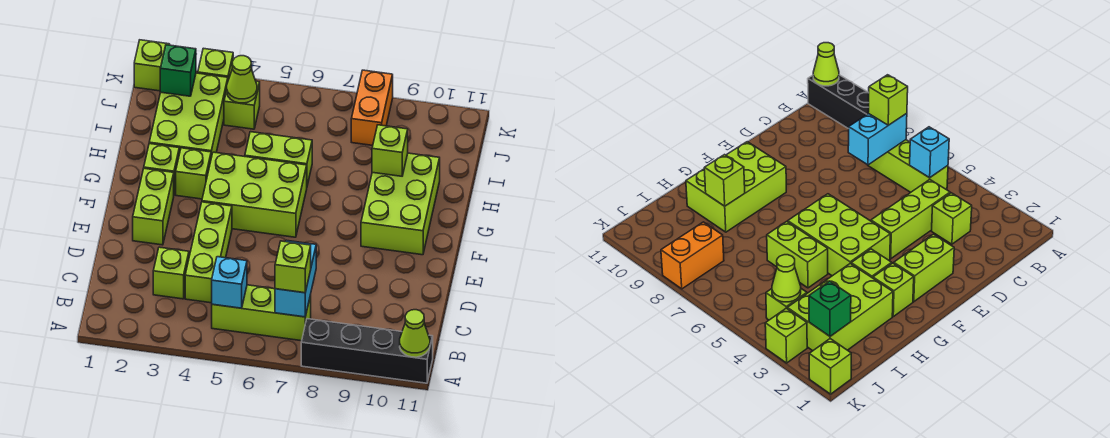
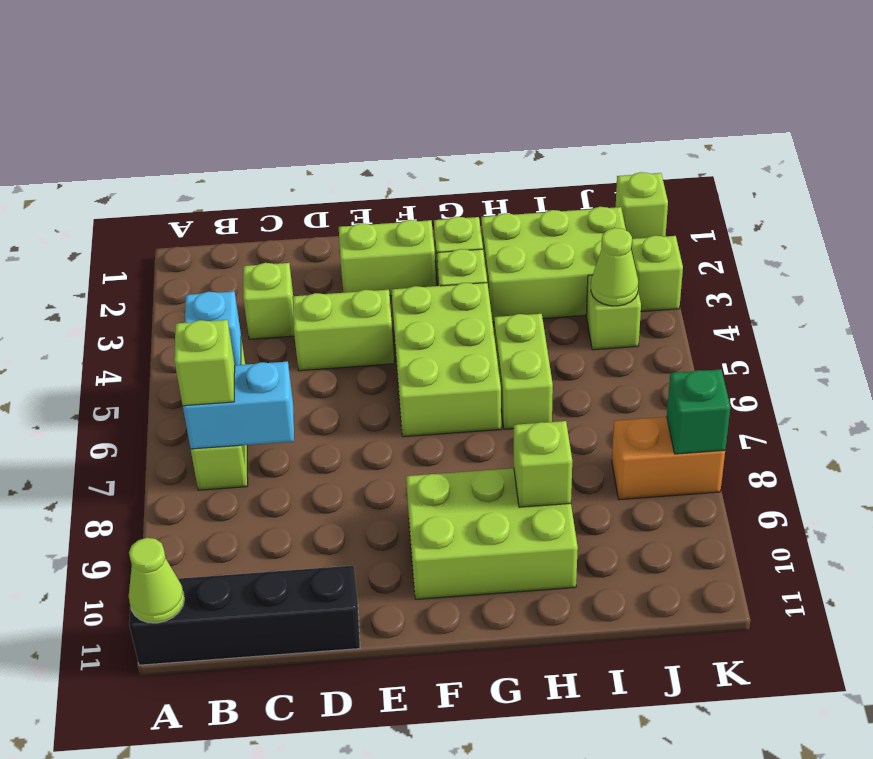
black brick A8:A11 level 1 -> black brick A11:D11 level 1
lime brick C4:E4 level 1 -> lime brick D4:E4 level 1
green brick J2 level 2 -> green brick K8 level 2

